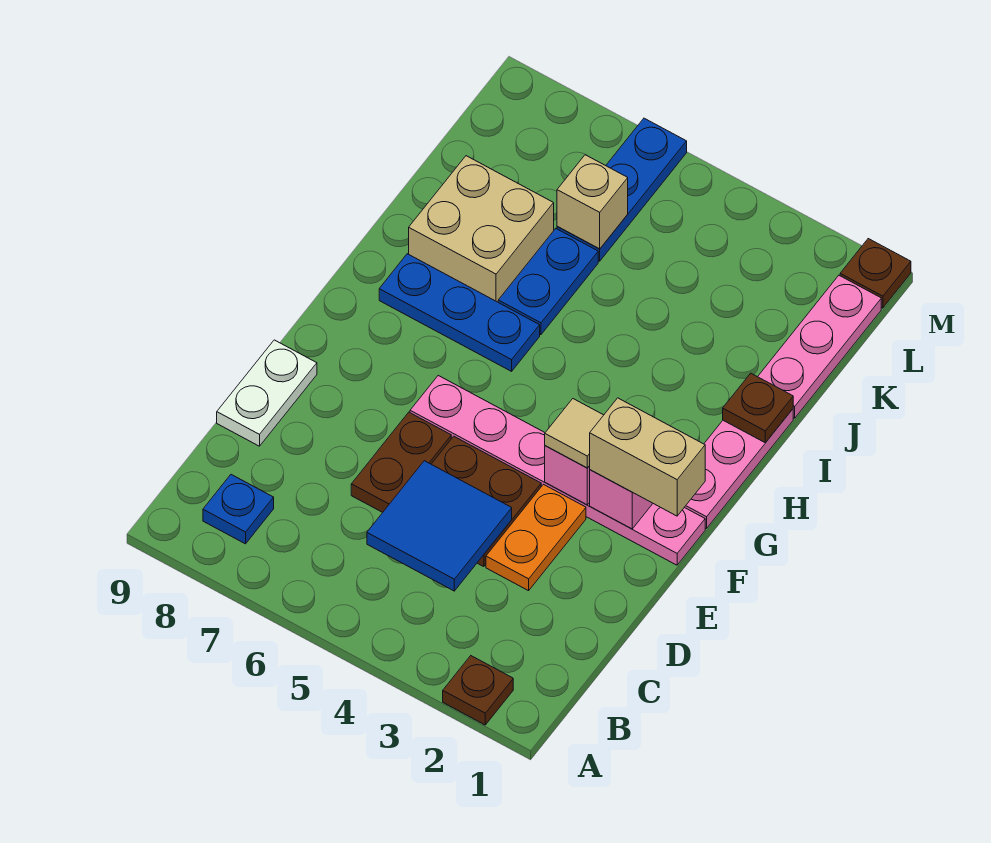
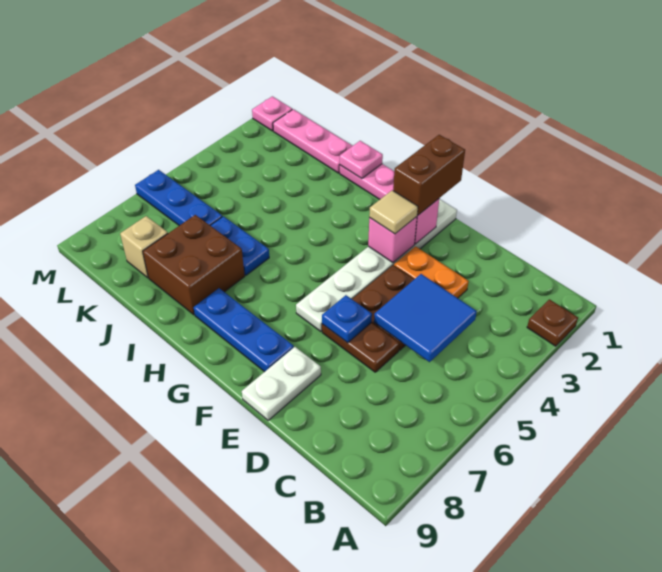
blue plate B8 level 1 -> blue plate E6 level 2
white plate D9:E9 level 1 -> white plate E8:E9 level 1
pink plate F1:F6 level 1 -> white plate F1:F6 level 1
tan brick F1:F2 level 3 -> brown brick F1:F2 level 3
blue plate H6:H8 level 1 -> blue plate F8:H8 level 1
brown plate I1 level 2 -> pink plate I1 level 2
tan brick I7:J8 level 1 -> brown brick I7:J8 level 1
tan brick K6 level 2 -> tan brick K8 level 1
brown plate M1 level 1 -> pink plate M1 level 1

